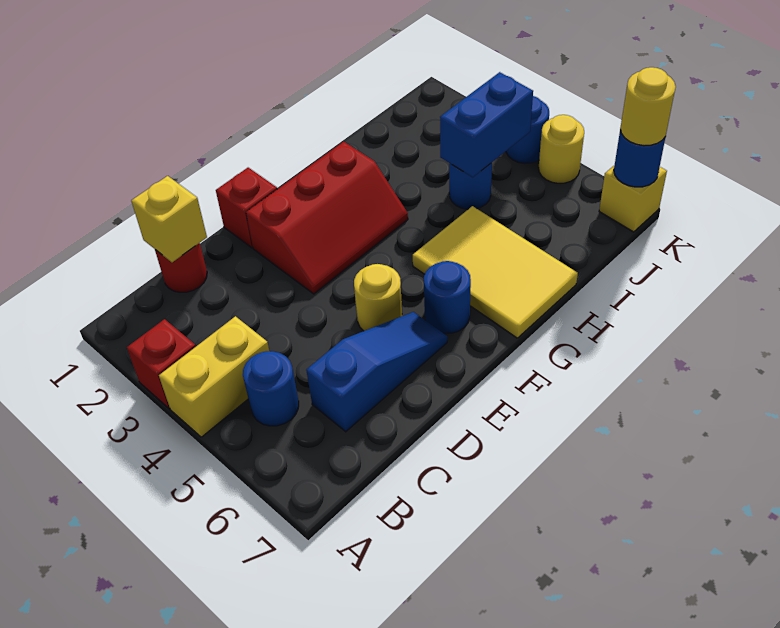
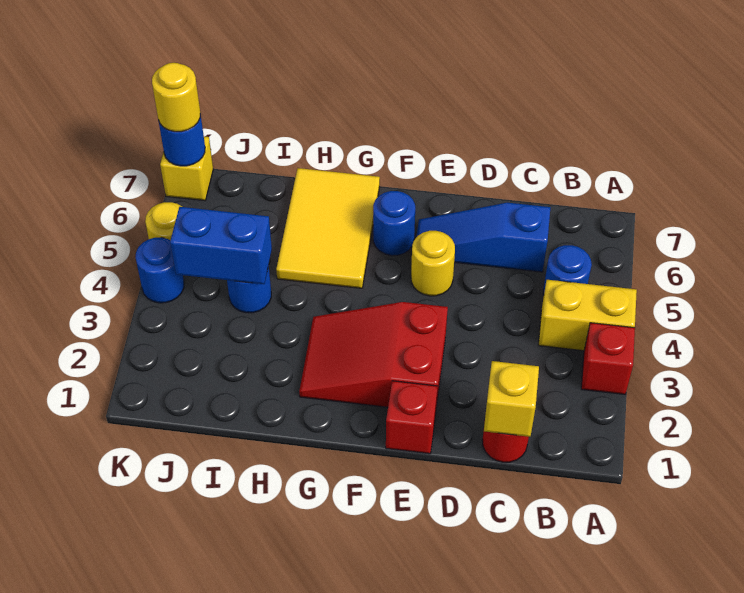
red slope E2:G3 level 1 top 2 -> red slope E2:G3 level 1 top E

